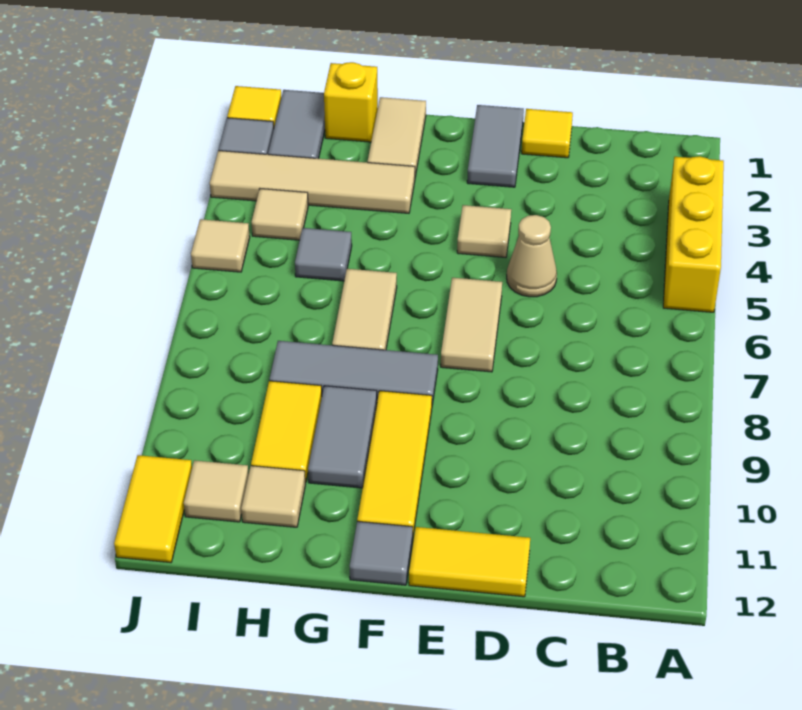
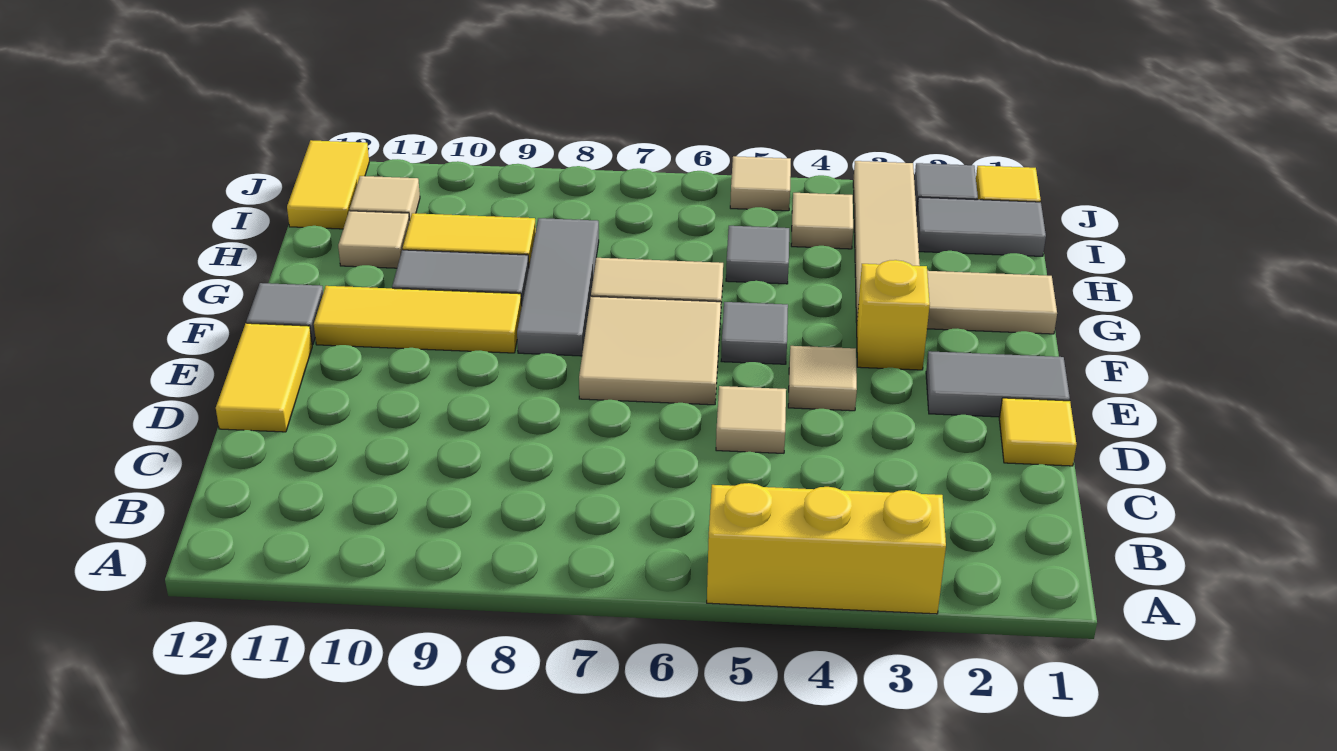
tan cone D5 level 1 -> tan tile D5 level 1
tan tile E6:E7 level 1 -> tan tile E6:F7 level 1
none -> grey tile F5 level 1
yellow brick H1 level 1 -> yellow brick F3 level 1
yellow tile J11:J12 level 1 -> yellow tile I12:J12 level 1

